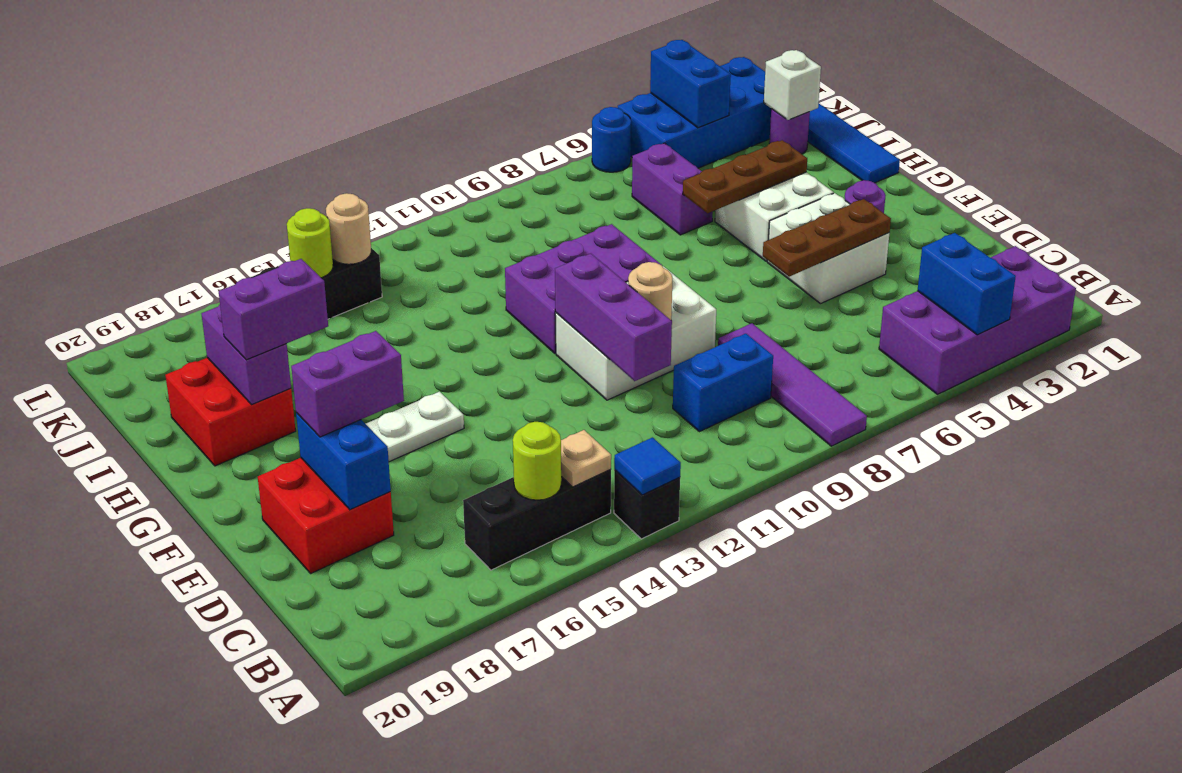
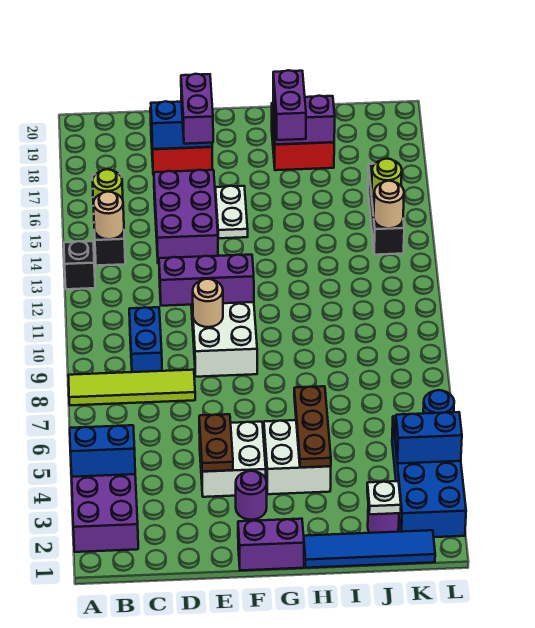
purple tile A8:D8 level 1 -> lime tile A8:D8 level 1
blue tile A13 level 2 -> none
tan plate B14 level 2 -> tan round brick B14 level 2
brown plate E4:E6 level 2 -> brown plate E4:E5 level 2
purple brick G9:H11 level 1 -> purple brick D14:E16 level 1
purple brick I6:J6 level 1 -> purple brick F1:G1 level 1
white brick J2 level 2 -> white plate J2 level 2

